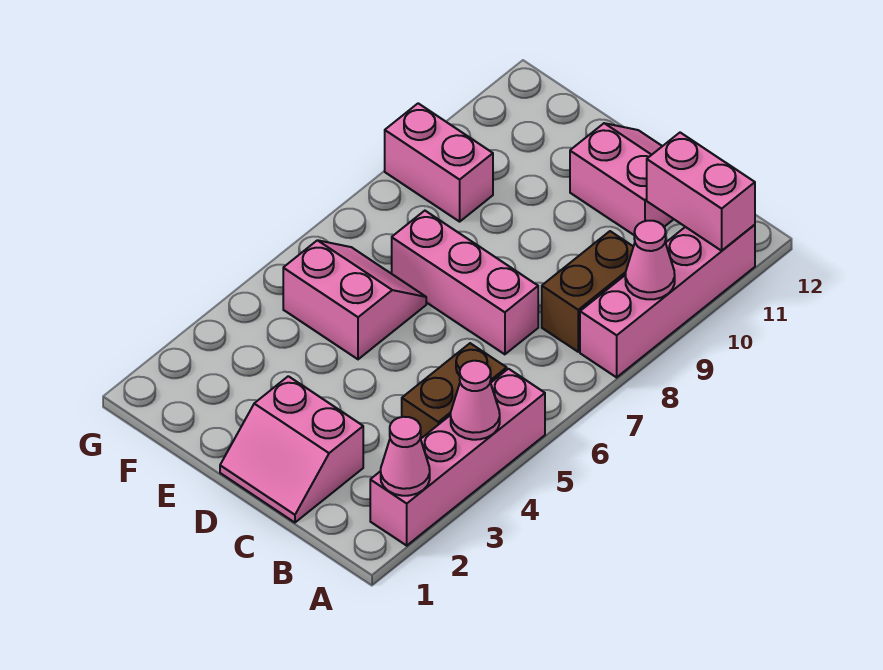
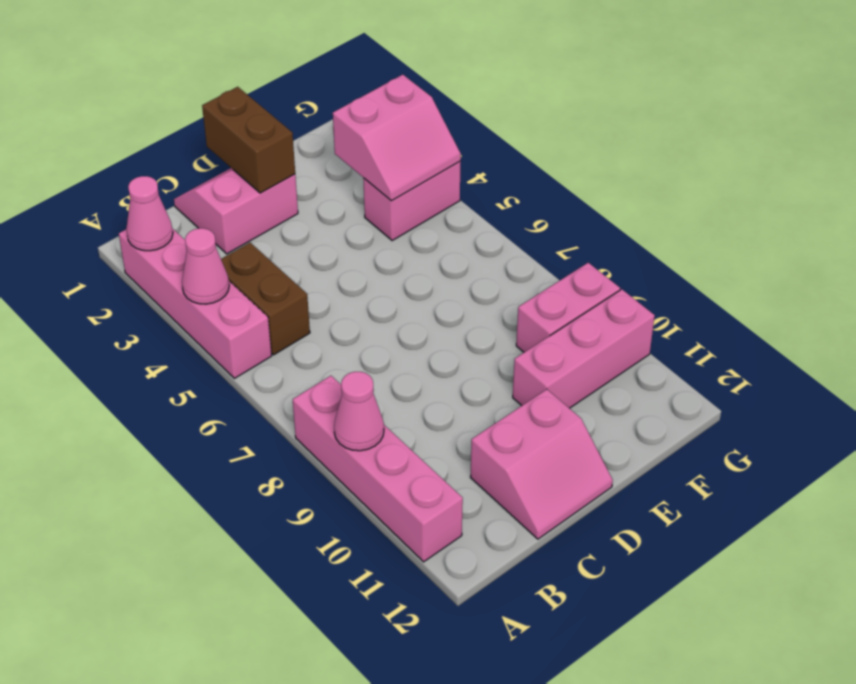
pink brick A11:B11 level 2 -> pink brick F4:G4 level 1
brown brick B8:B9 level 1 -> brown brick D1:D2 level 2
pink brick C7:E7 level 1 -> pink brick E10:G10 level 1
pink slope E5:F6 level 1 top 5 -> pink slope F3:G4 level 2 top 3

